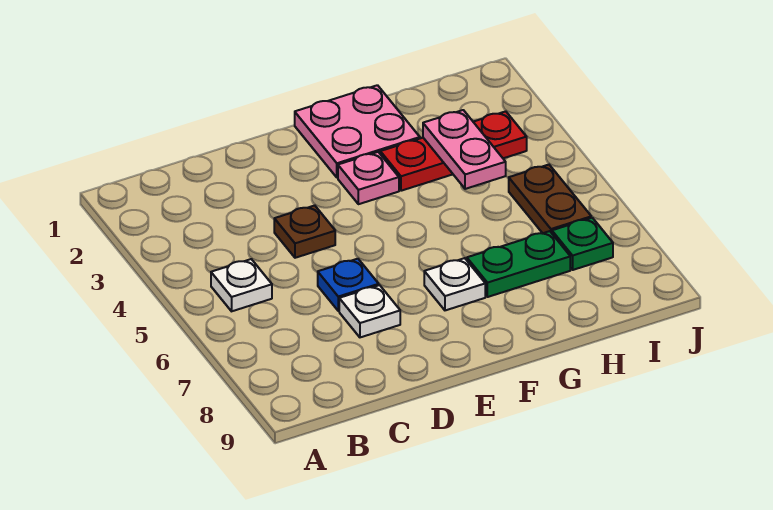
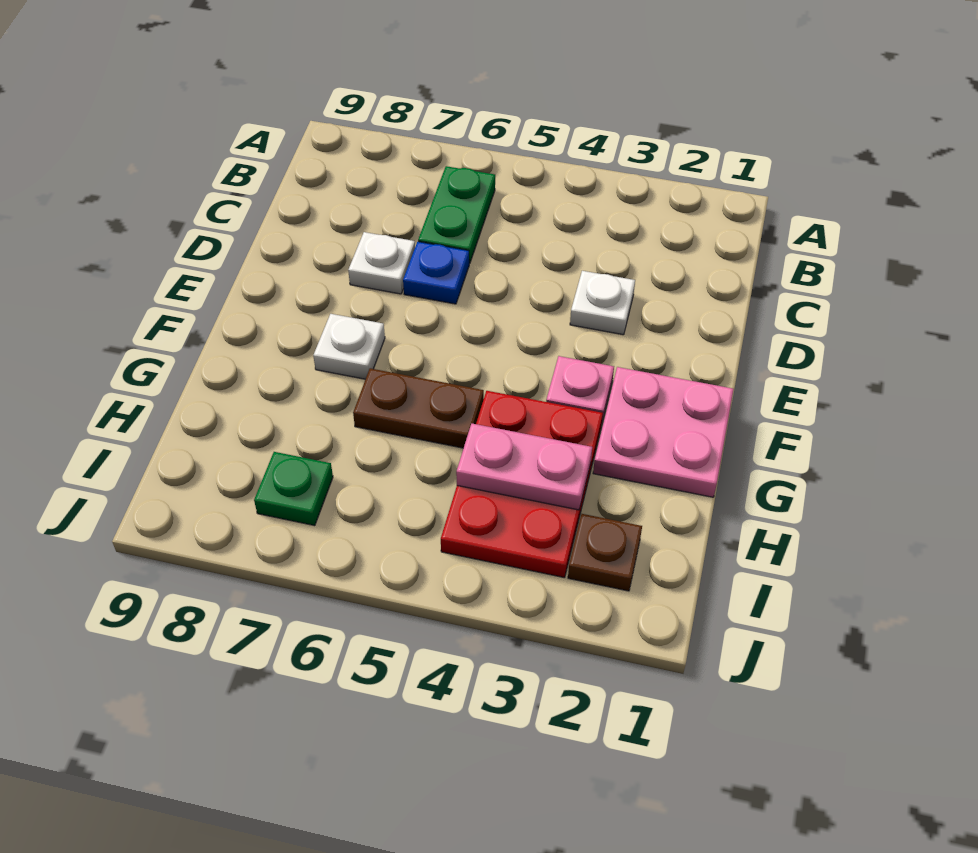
white plate B5 level 1 -> white plate D3 level 1
brown plate D4 level 1 -> brown plate I2 level 1
red plate G3:I3 level 1 -> red plate G3:I4 level 1
green plate G7:H7 level 1 -> green plate B6:C6 level 1
brown plate I5:I6 level 1 -> brown plate G5:G6 level 1

